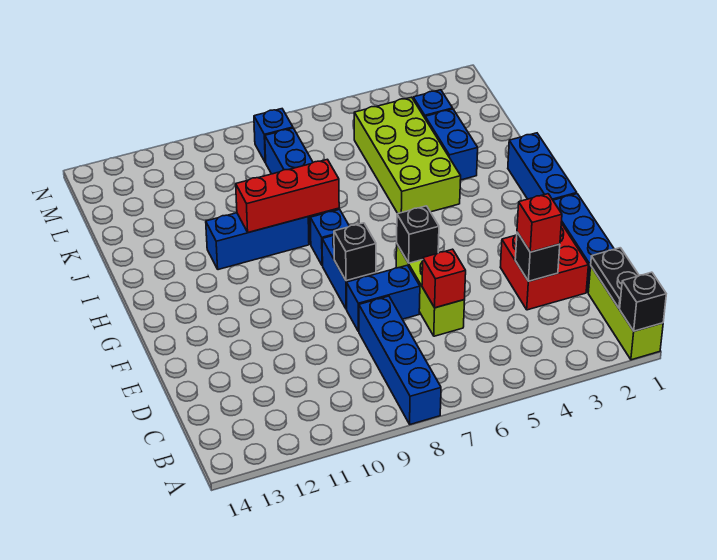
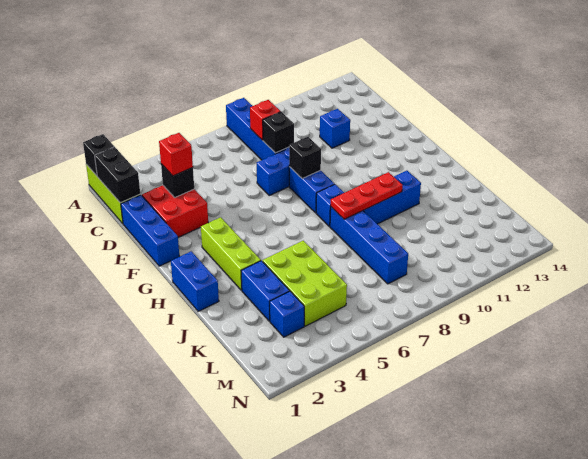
black plate B1:C1 level 2 -> black brick B1:C1 level 2
lime brick D6:F6 level 1 -> lime brick G3:I3 level 1
red brick D6 level 2 -> red brick C8 level 2
black brick F6 level 2 -> black brick D8 level 2
blue brick G1:I1 level 1 -> blue brick H1:I1 level 1
lime brick I4:L5 level 1 -> lime brick J4:L5 level 1
red brick I8:I10 level 2 -> red plate I8:I10 level 2
blue brick M8 level 1 -> blue brick D11 level 1

